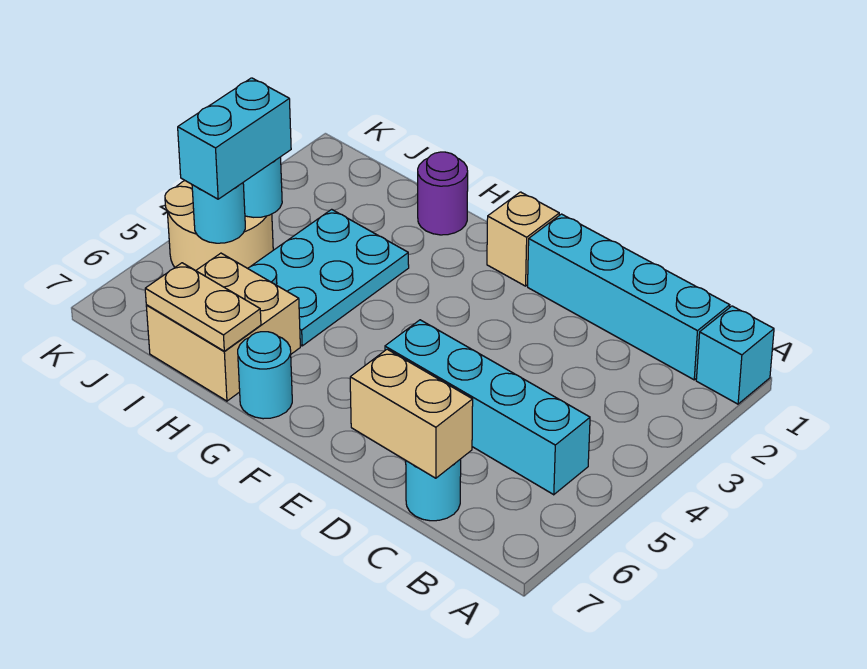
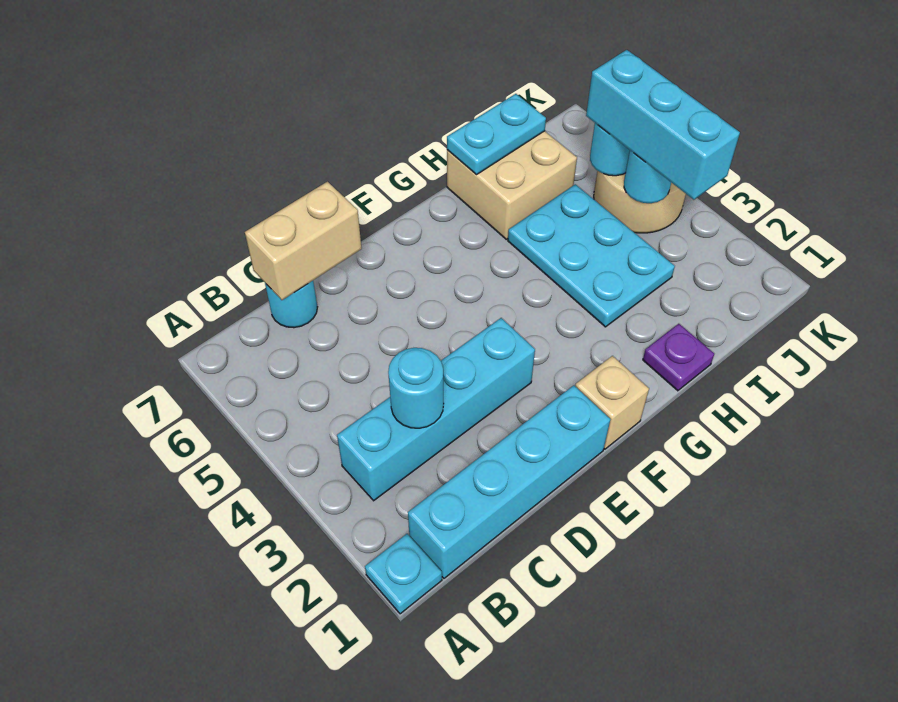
cyan brick A1 level 1 -> cyan plate A1 level 1
cyan brick B5:E5 level 1 -> cyan brick B3:E3 level 1
cyan round brick G7 level 1 -> cyan round brick C3 level 2
purple round brick H1 level 1 -> purple plate H1 level 1
tan plate H7:I7 level 2 -> cyan plate H7:I7 level 2
cyan brick J4:J5 level 3 -> cyan brick J3:J5 level 3

